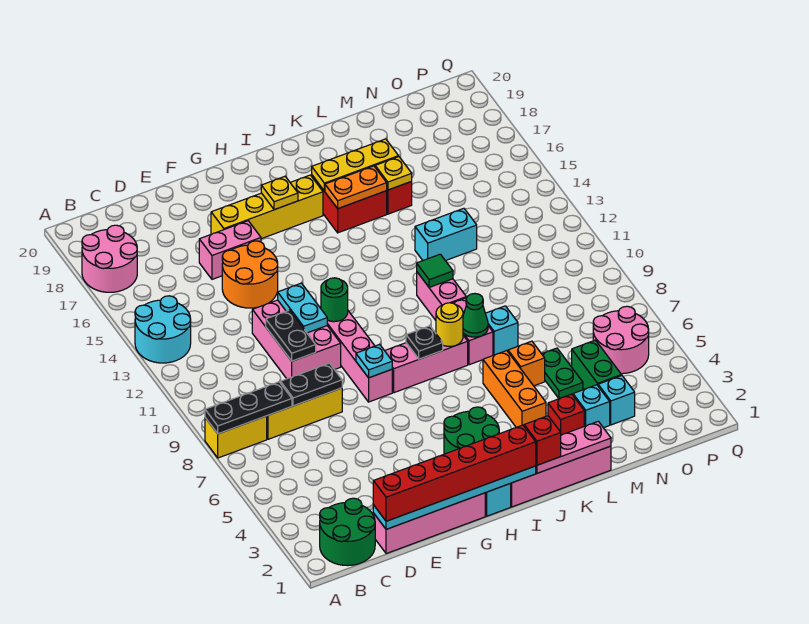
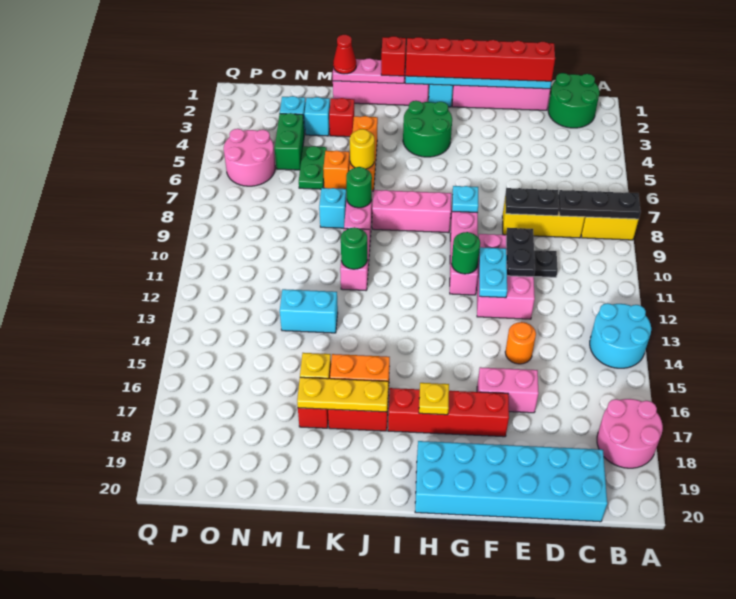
none -> cyan brick C19:H20 level 1
orange round brick E14:F15 level 1 -> orange round brick E14 level 1
yellow brick F17:I17 level 1 -> red brick F17:I17 level 1
black plate I8 level 2 -> black plate D10 level 1
yellow round brick J8 level 2 -> yellow round brick K6 level 2
green cone K8 level 2 -> green round brick K8 level 2
green tile K11 level 2 -> green round brick K11 level 2
none -> red cone L1 level 3

